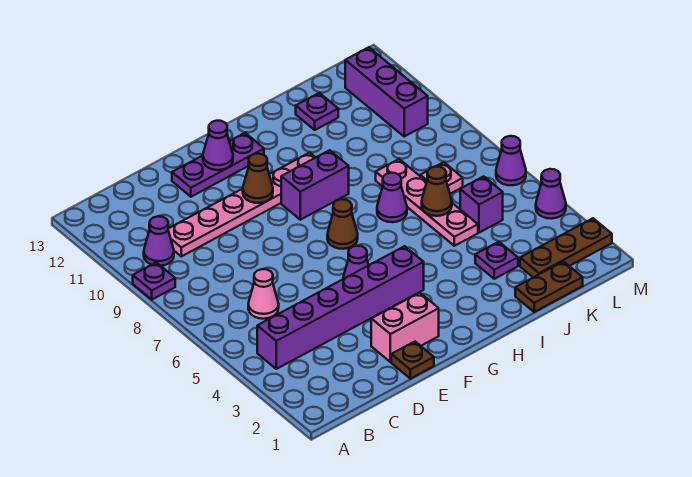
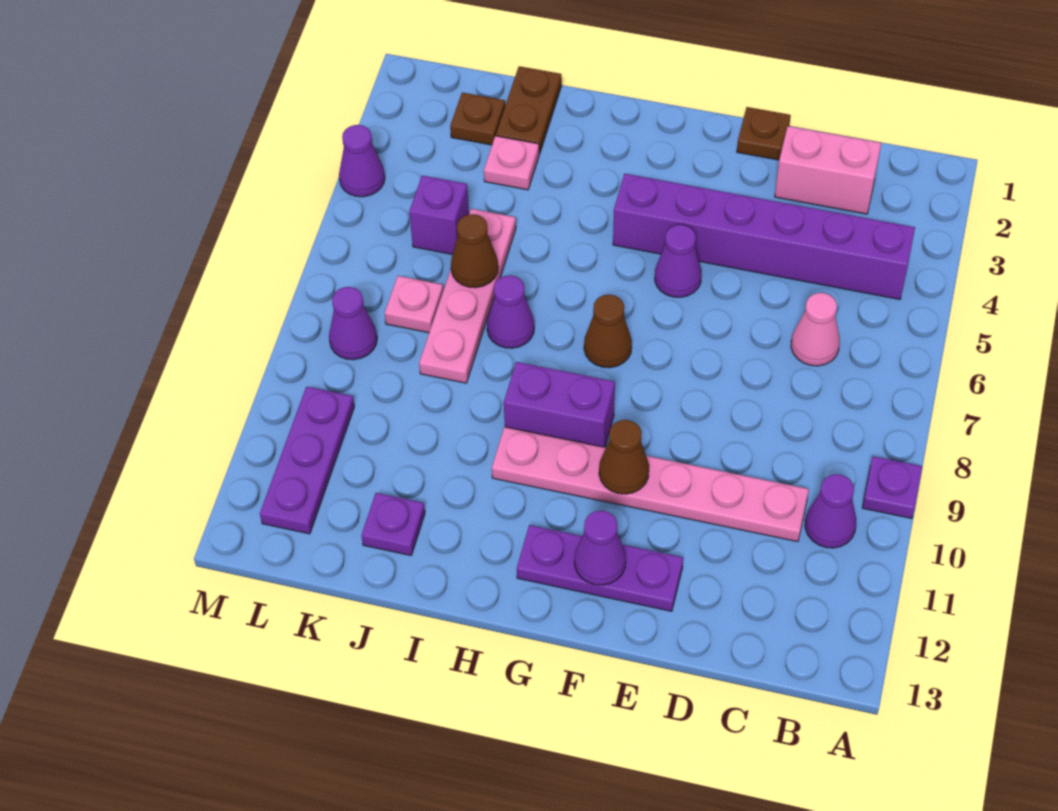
pink brick E2:F2 level 1 -> pink brick C2:D2 level 1
brown plate J1:K1 level 1 -> brown plate J1:J2 level 1
purple plate J3 level 1 -> pink plate J3 level 1
brown plate K2:M2 level 1 -> brown plate K2 level 1
purple brick L10:L12 level 1 -> purple plate L10:L12 level 1
purple cone M6 level 1 -> purple cone L8 level 1

